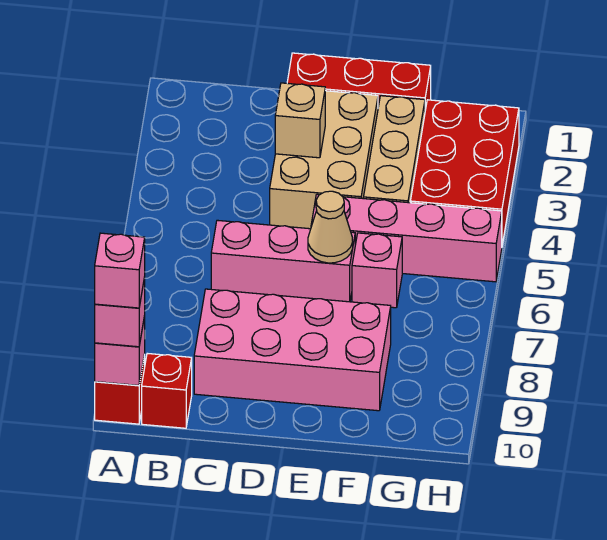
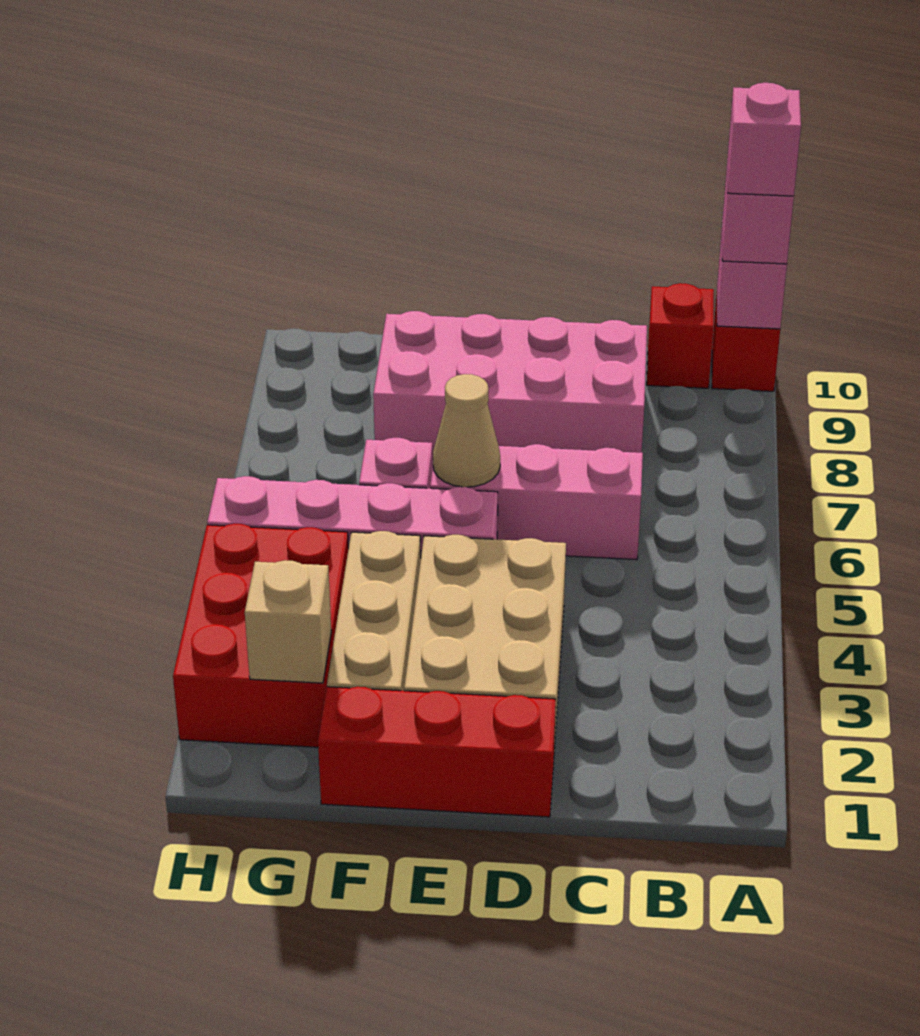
tan brick D3 level 2 -> tan brick G2 level 2

